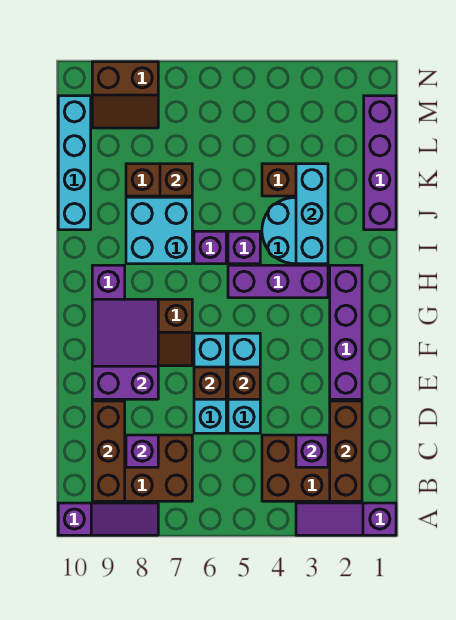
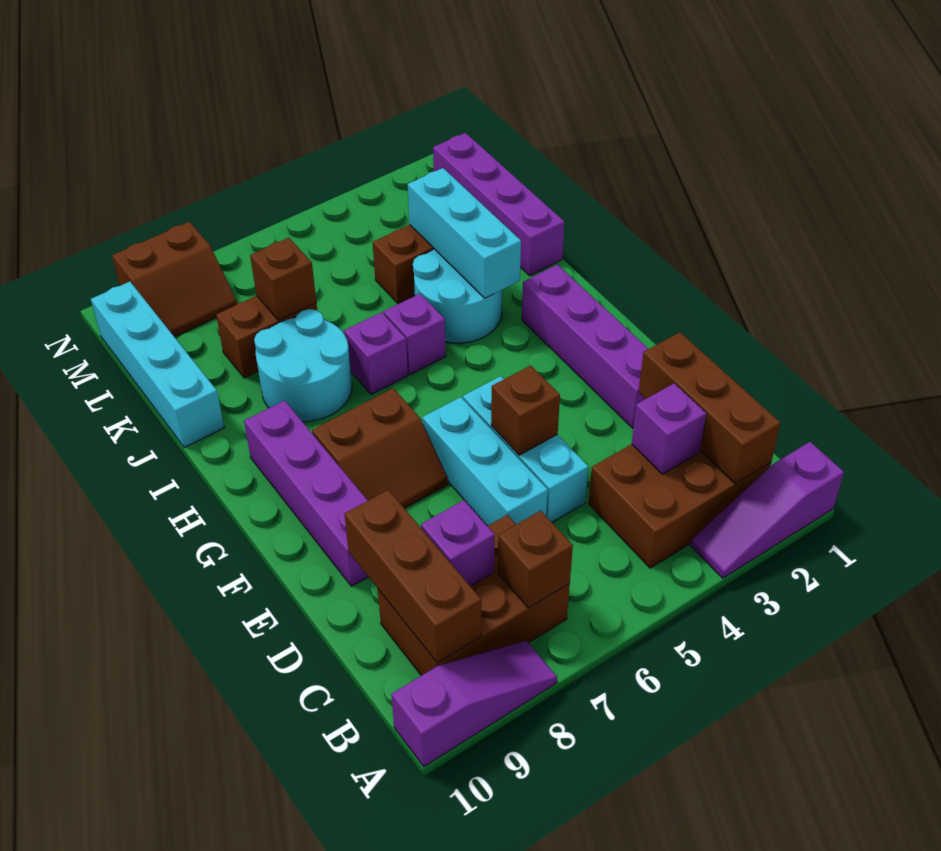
brown brick E6 level 2 -> brown brick B7 level 2
purple slope E8:G9 level 2 top E -> none
purple brick H3:H5 level 1 -> none
cyan brick I7:J8 level 1 -> cyan round brick I7:J8 level 1

